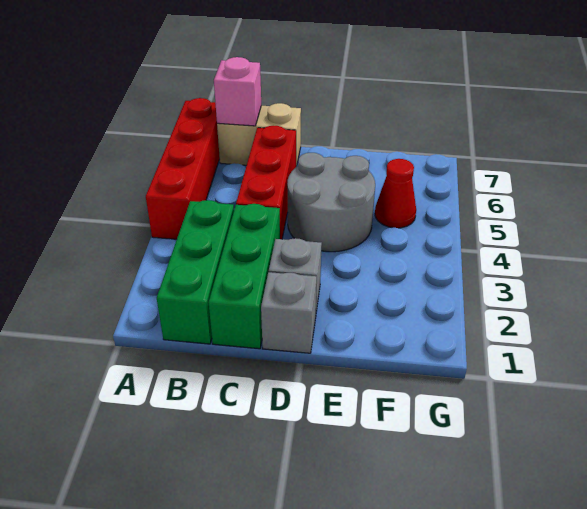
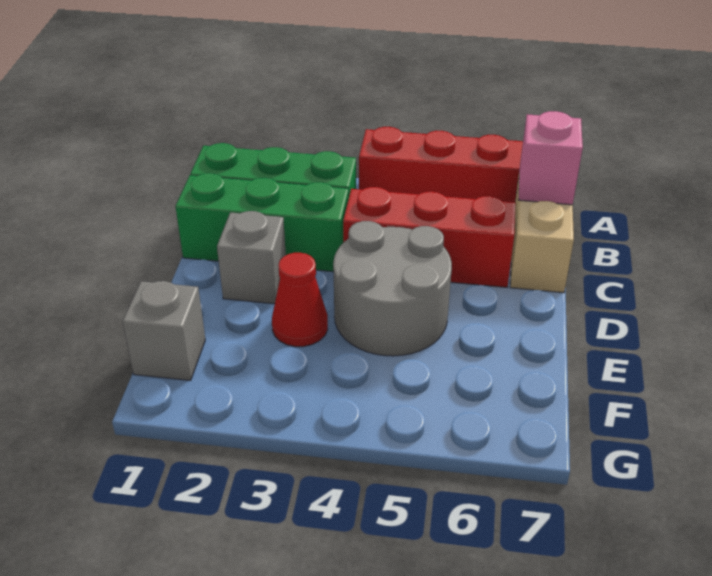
grey brick D1 level 1 -> grey brick F1 level 1
red cone F5 level 1 -> red cone E3 level 1

